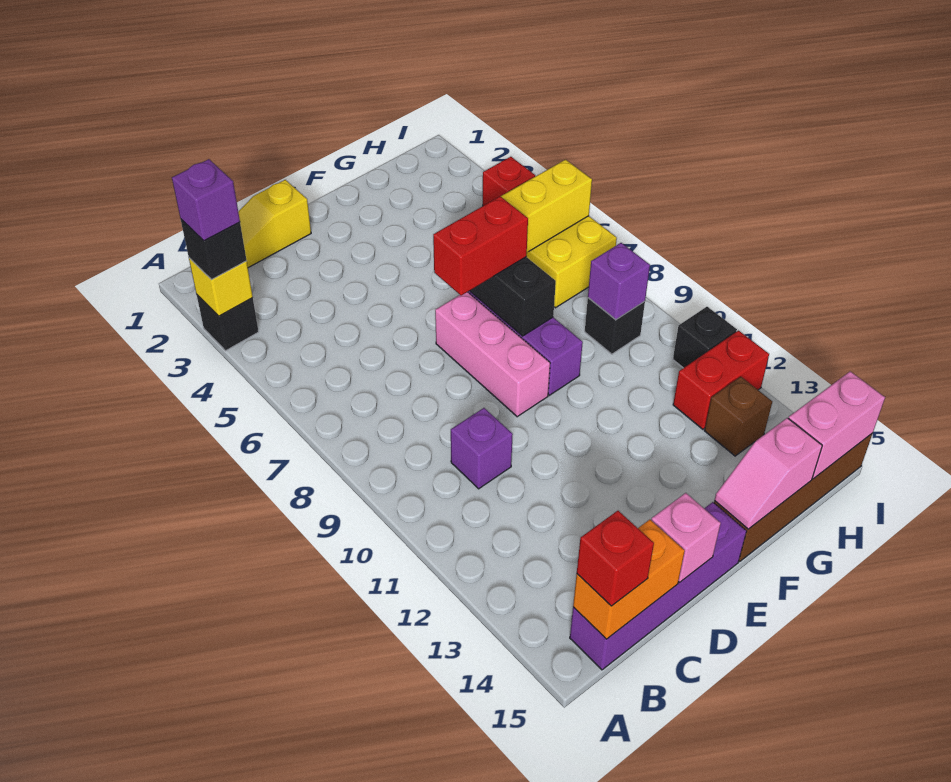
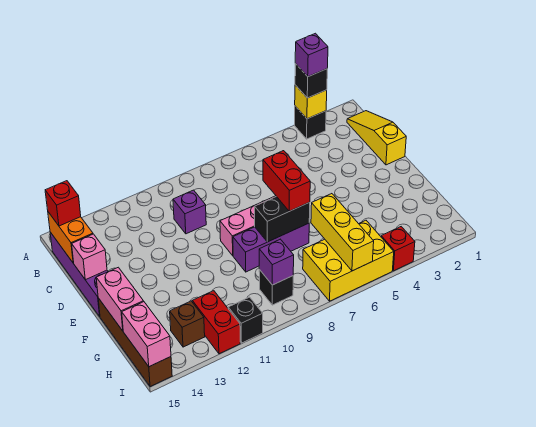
pink slope F15:G15 level 2 top G -> pink brick F15:G15 level 2

